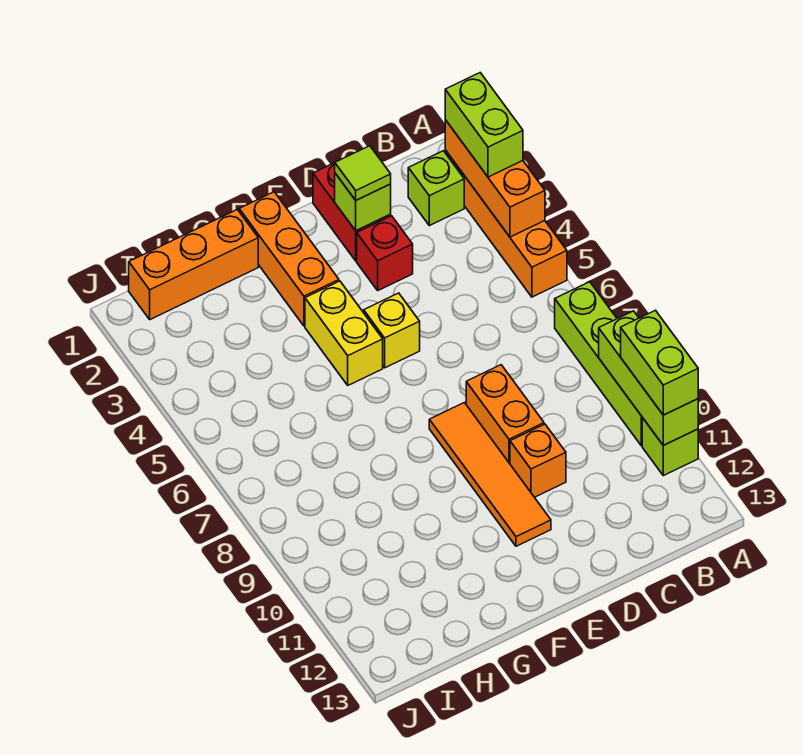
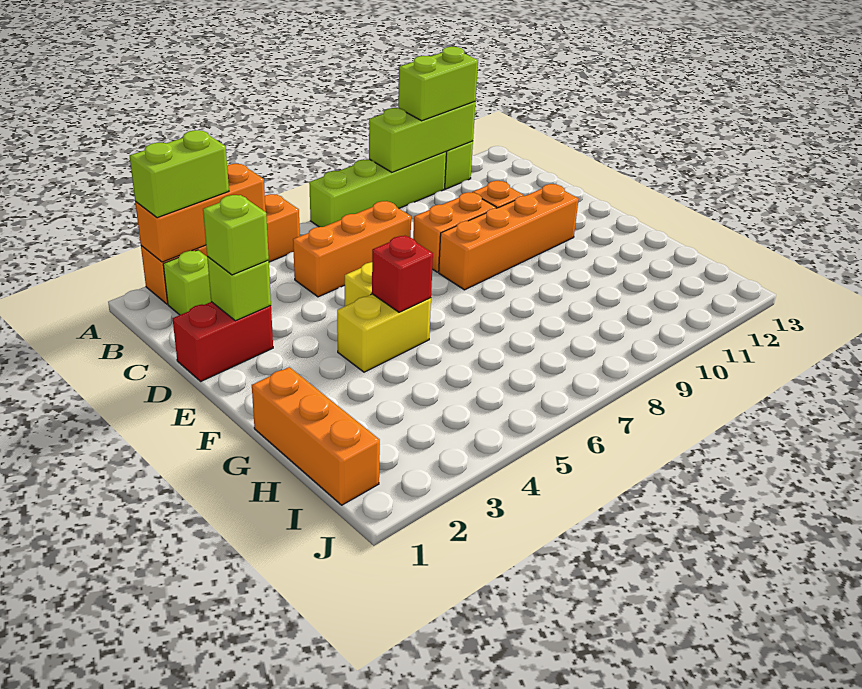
lime tile D2 level 3 -> lime brick D2 level 3
red brick D3 level 1 -> red brick F5 level 2
orange tile E8:E11 level 1 -> orange brick E8:E11 level 1
orange brick F1:F3 level 1 -> orange brick C5:C7 level 1

